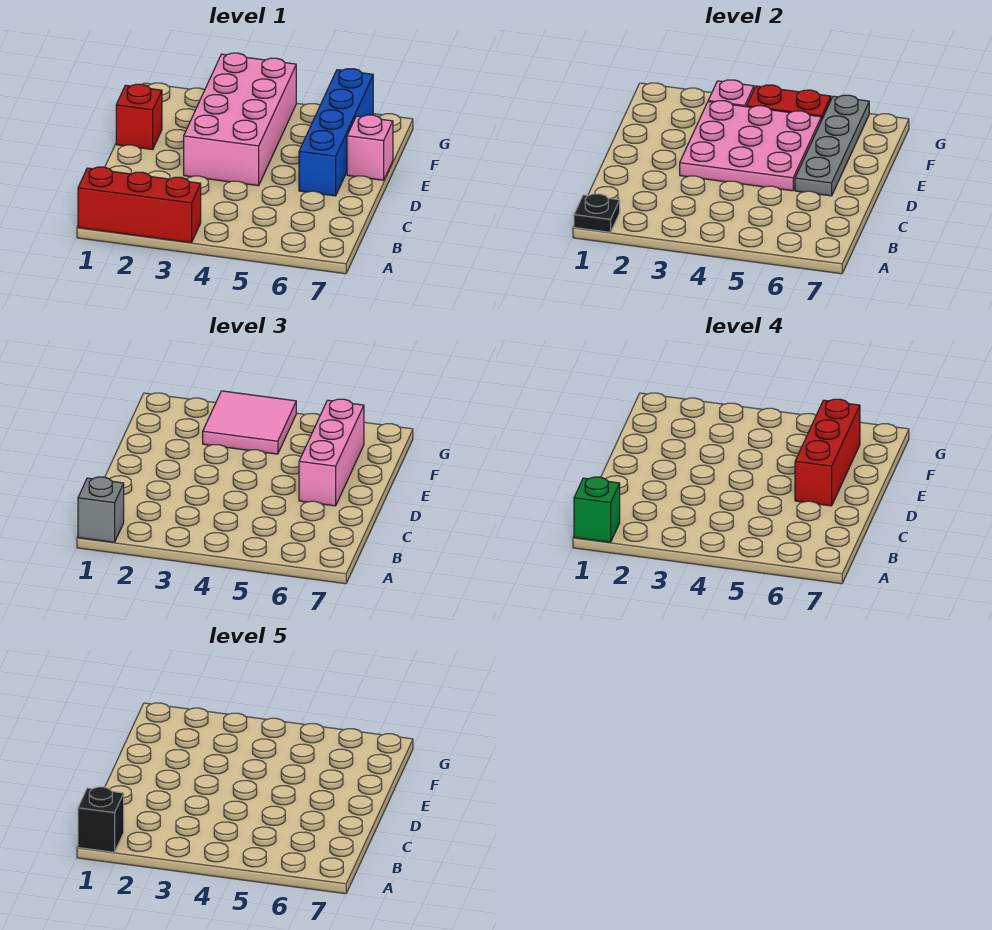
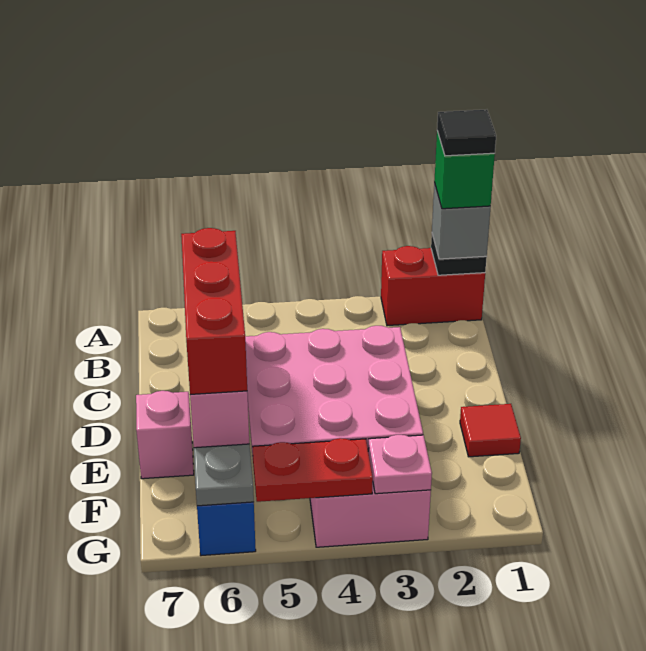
red brick A1:A3 level 1 -> red brick A1:A2 level 1
black brick A1 level 5 -> black tile A1 level 5
red brick E1 level 1 -> red tile E1 level 1
pink tile F3:G4 level 3 -> none

